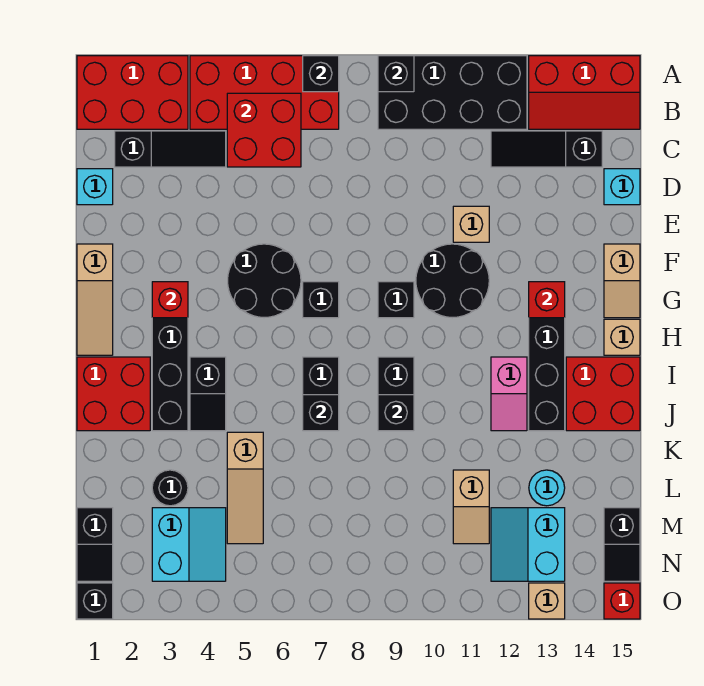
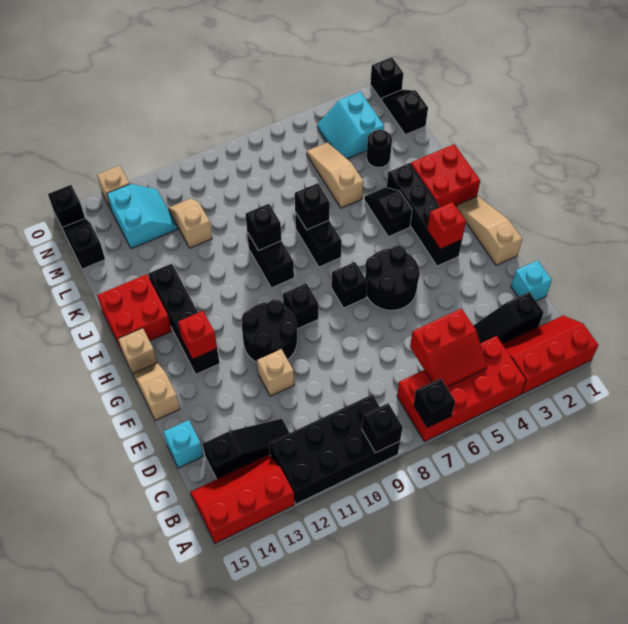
red brick A1:B3 level 1 -> red slope A1:B3 level 1 top A
red brick B5:C6 level 2 -> red slope B5:C6 level 2 top C
pink slope I12:J12 level 1 top I -> none
cyan round brick L13 level 1 -> none
red brick O15 level 1 -> black brick O15 level 1

